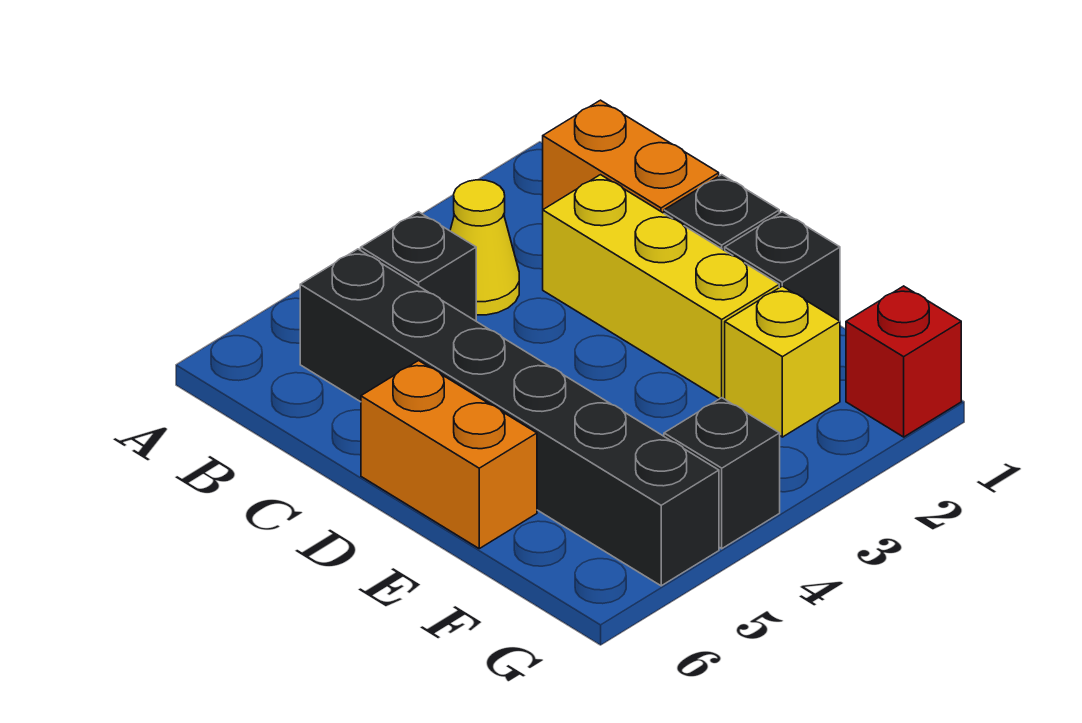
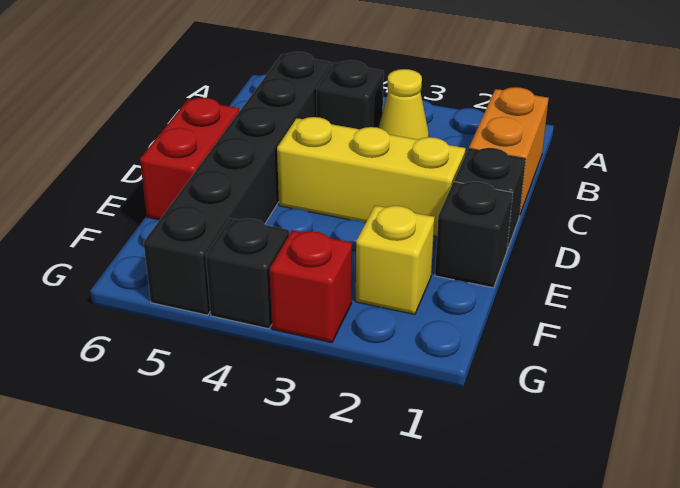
yellow brick C2:E2 level 1 -> yellow brick D2:D4 level 1
orange brick D6:E6 level 1 -> red brick D6:E6 level 1
red brick G1 level 1 -> red brick G3 level 1

